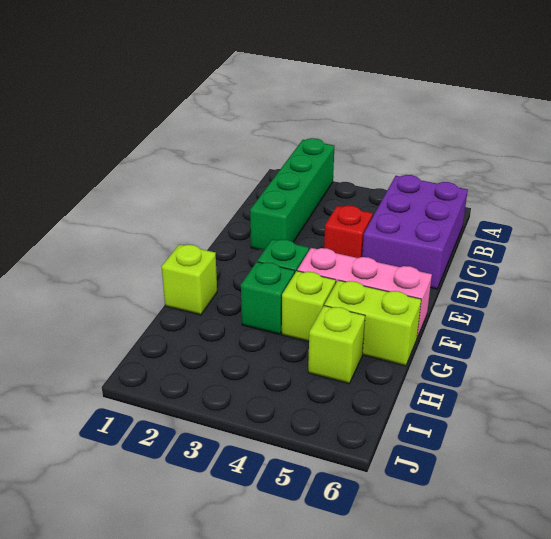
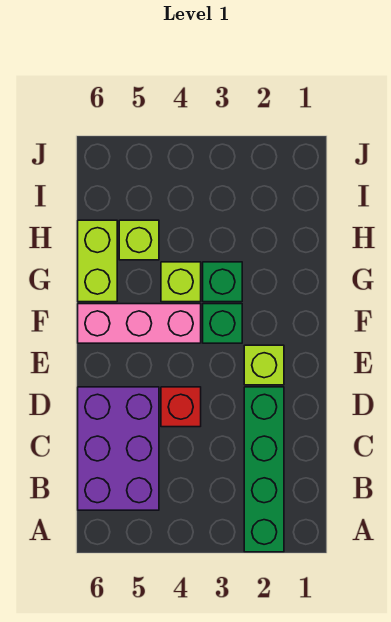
lime brick G1 level 1 -> lime brick E2 level 1
lime brick G5:G6 level 1 -> lime brick G6:H6 level 1

